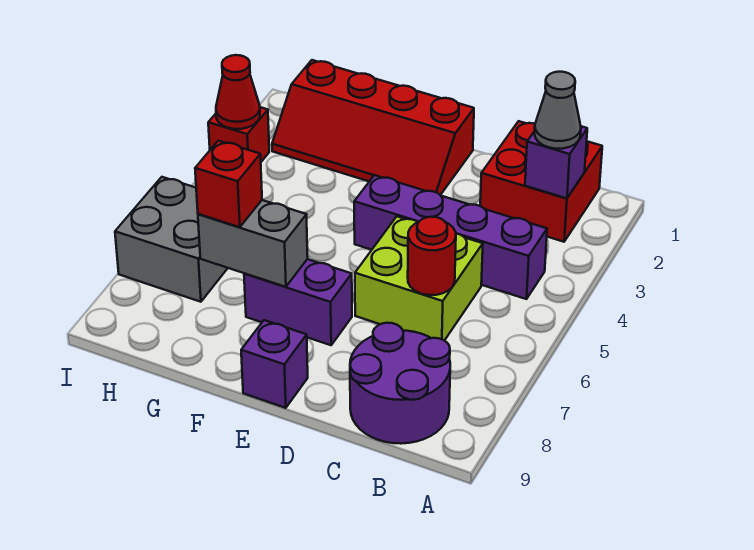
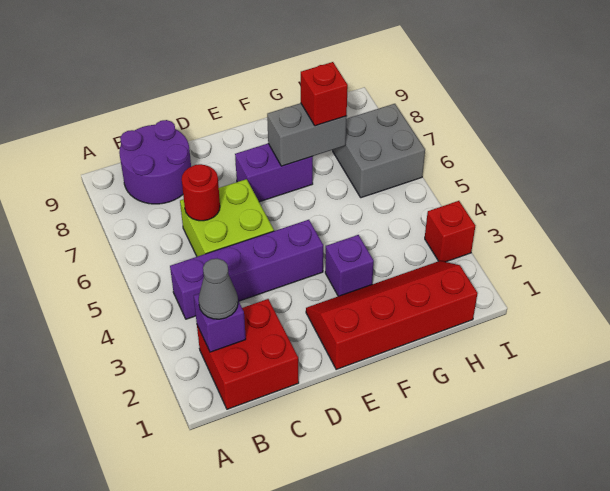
purple brick E9 level 1 -> purple brick F3 level 1
red cone I3 level 2 -> none

